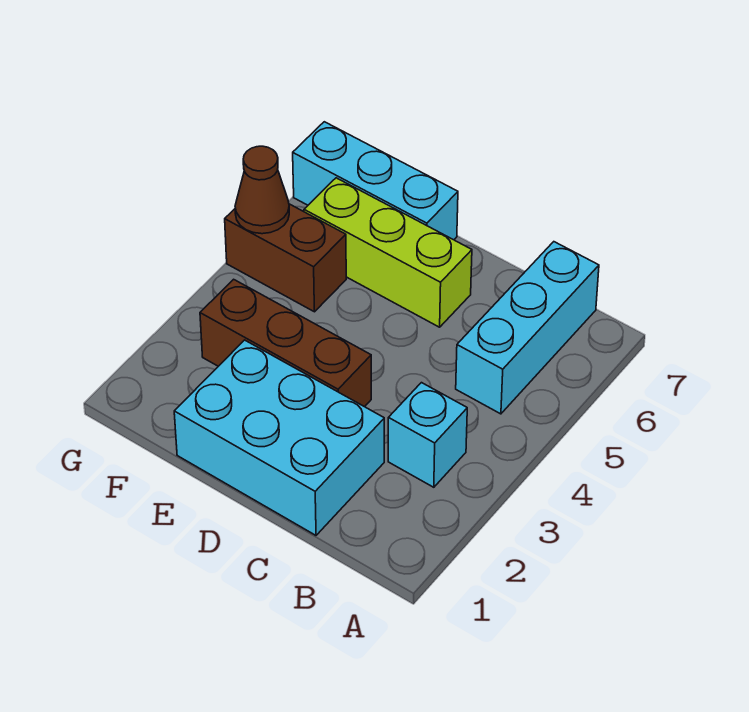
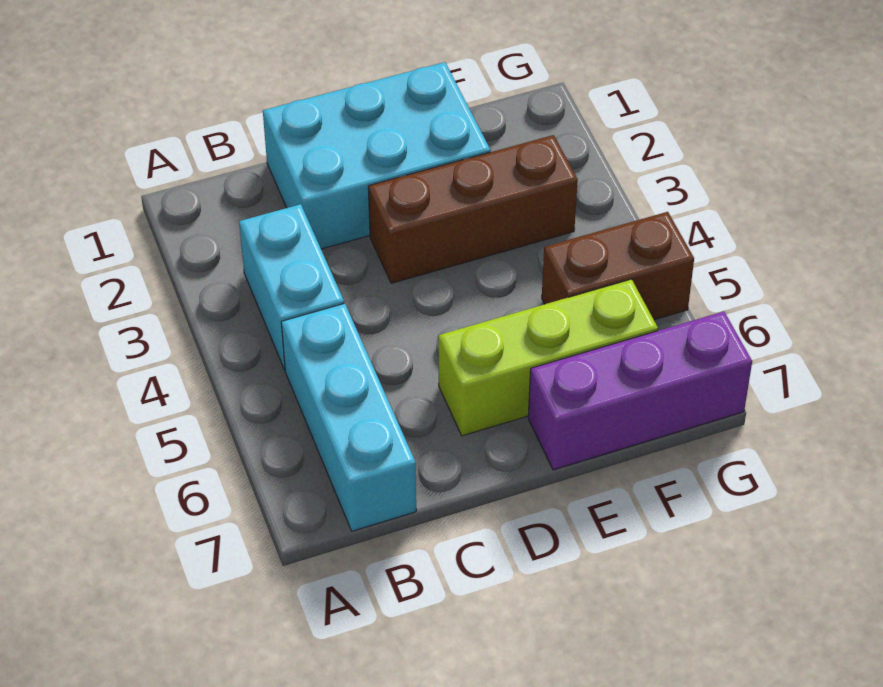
cyan brick B3 level 1 -> cyan brick B3:B4 level 1
cyan brick E7:G7 level 1 -> purple brick E7:G7 level 1
brown cone G5 level 2 -> none

